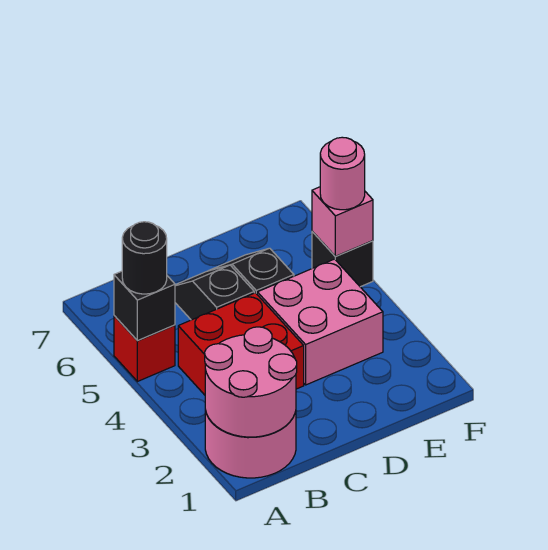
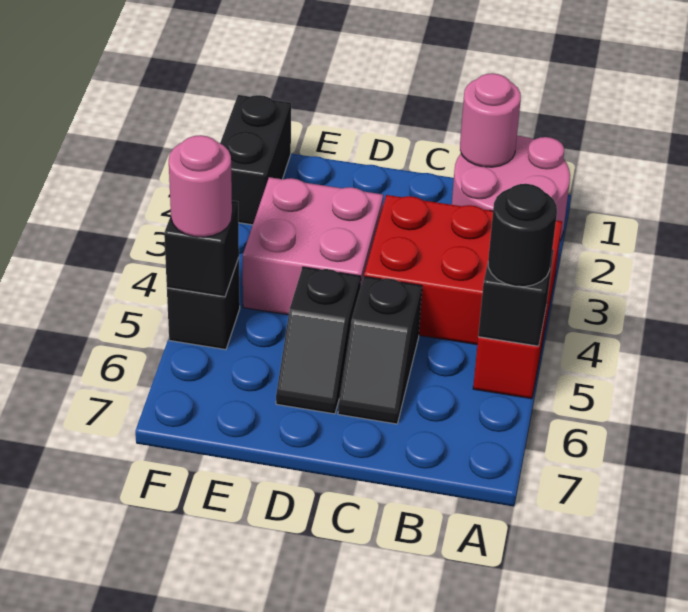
pink round brick A1:B2 level 2 -> pink round brick B1 level 2
red brick B3:C4 level 1 -> red brick A3:C4 level 1
none -> black brick F1:F2 level 1
pink brick F5 level 2 -> black brick F5 level 2

